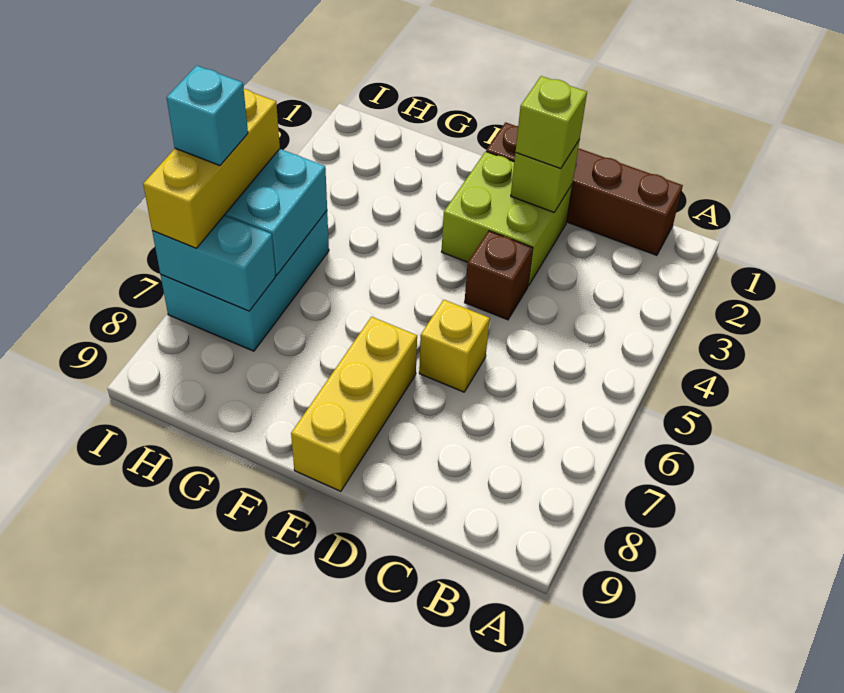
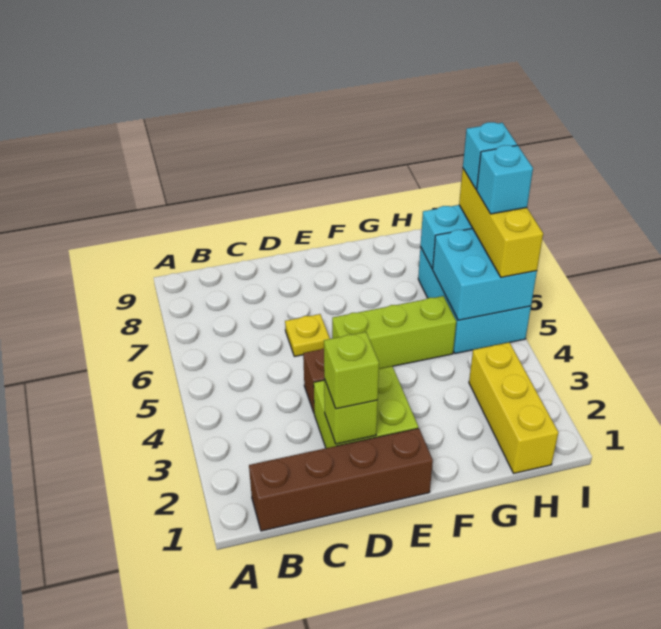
yellow brick D6 level 1 -> yellow plate D6 level 1
none -> lime brick E5:G5 level 1
yellow brick E7:E9 level 1 -> yellow brick H1:H3 level 1
none -> cyan brick I7 level 4

